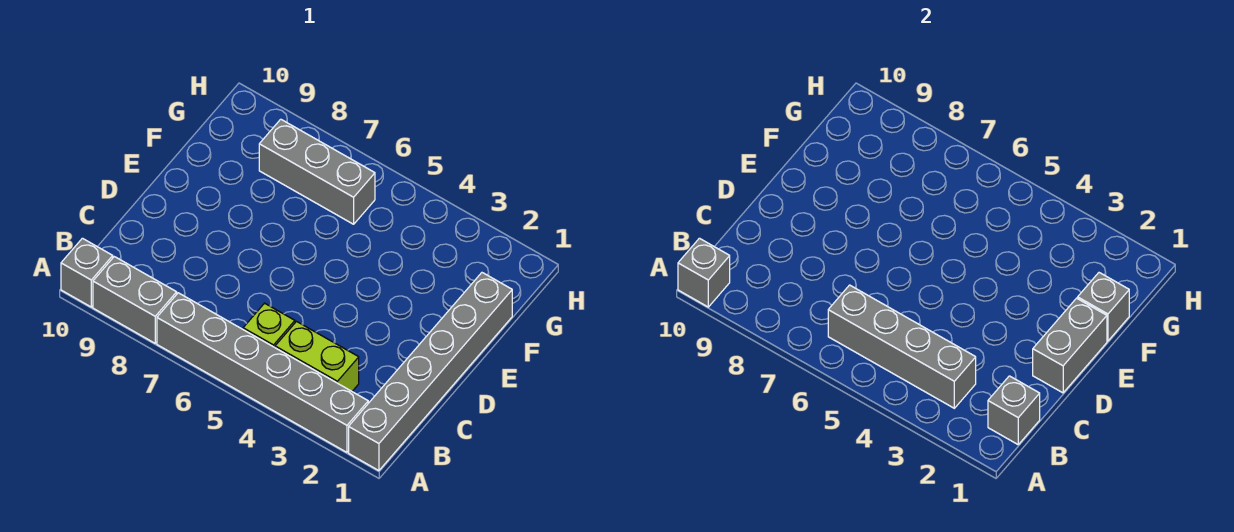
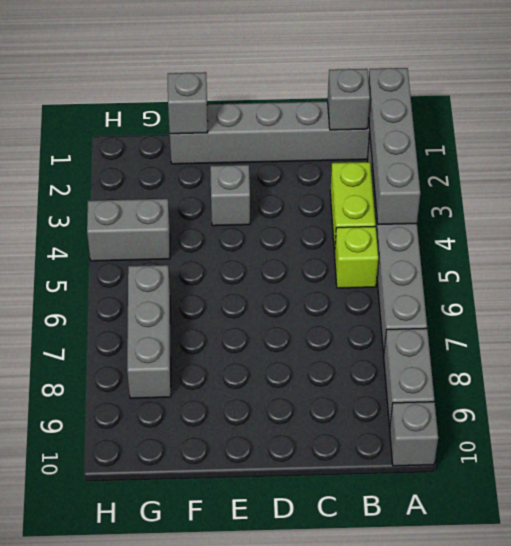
grey brick A10 level 2 -> grey brick E3 level 1
grey brick B3:B6 level 2 -> grey brick A1:A4 level 2
grey brick D1:E1 level 2 -> grey brick G4:H4 level 1

